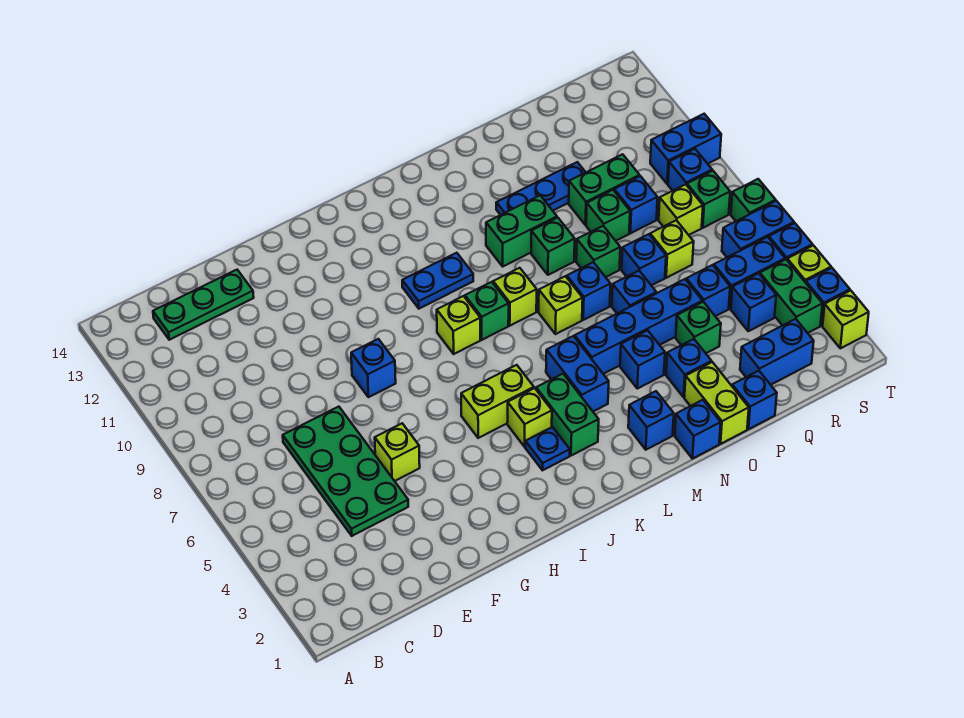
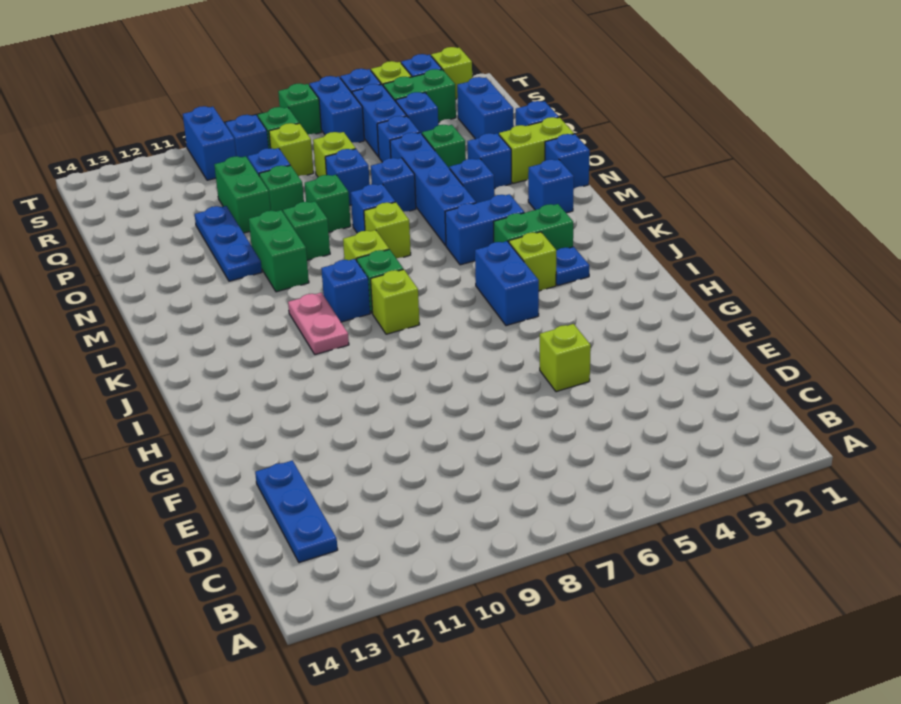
green plate C13:E13 level 1 -> blue plate C13:E13 level 1
green plate D4:E7 level 1 -> none
blue brick G8 level 1 -> blue brick K9 level 1
lime brick I5:J5 level 1 -> blue brick I5:J5 level 1
blue plate J10:K10 level 1 -> pink plate J10:K10 level 1

